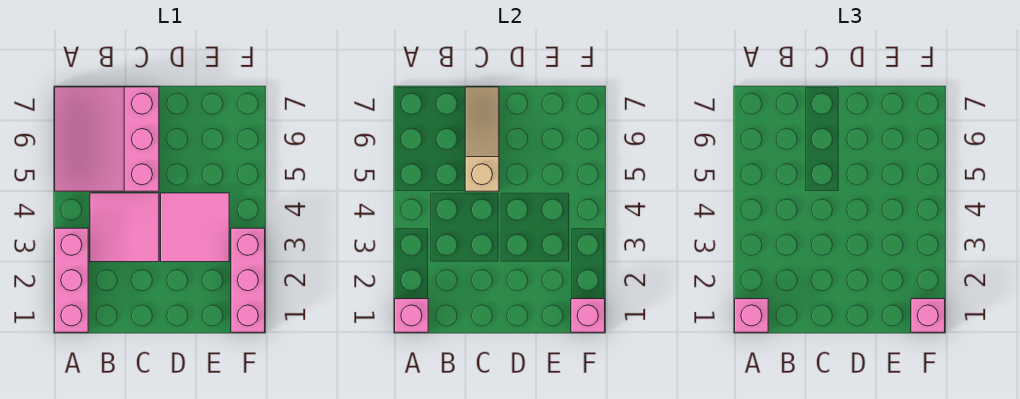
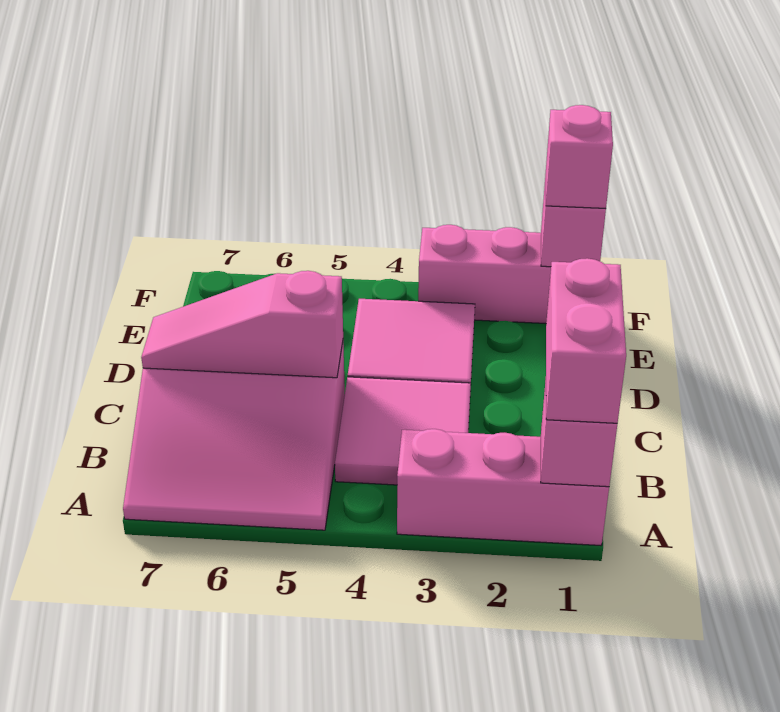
pink brick A1 level 3 -> pink brick A1:B1 level 3
tan slope C5:C7 level 2 top 5 -> pink slope C5:C7 level 2 top 5

